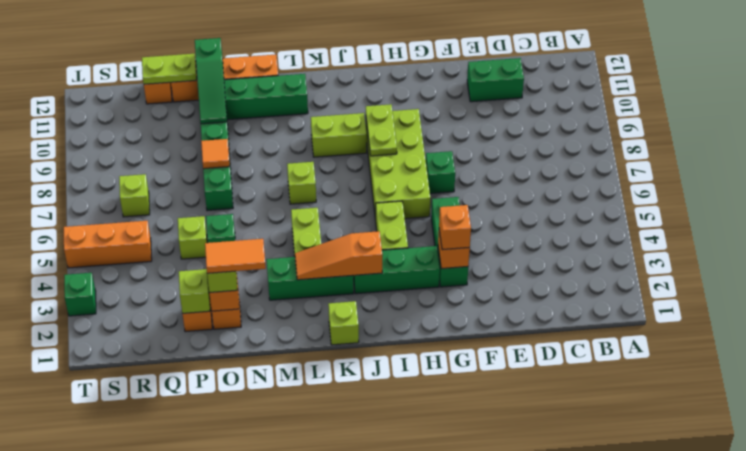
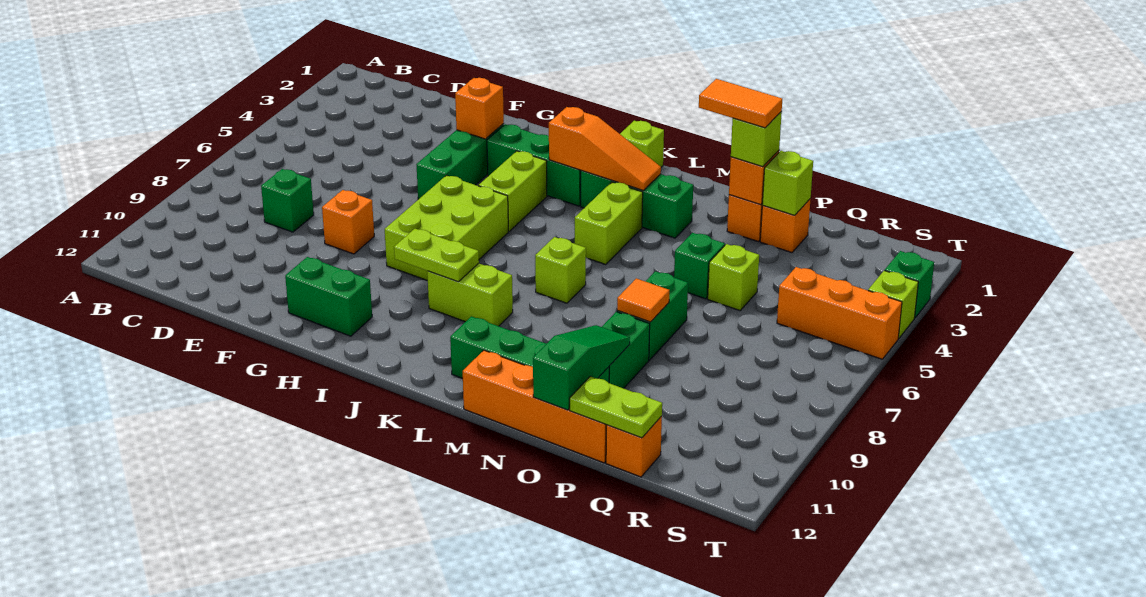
green brick D11:E11 level 1 -> green brick G11:H11 level 1
orange brick G3 level 3 -> orange brick F8 level 1
green brick G7 level 1 -> green brick D8 level 1
lime brick H6:I9 level 1 -> lime brick H6:I8 level 1
lime plate I8:I9 level 2 -> lime plate I9:J9 level 2
lime brick R7 level 1 -> lime brick T4 level 1

